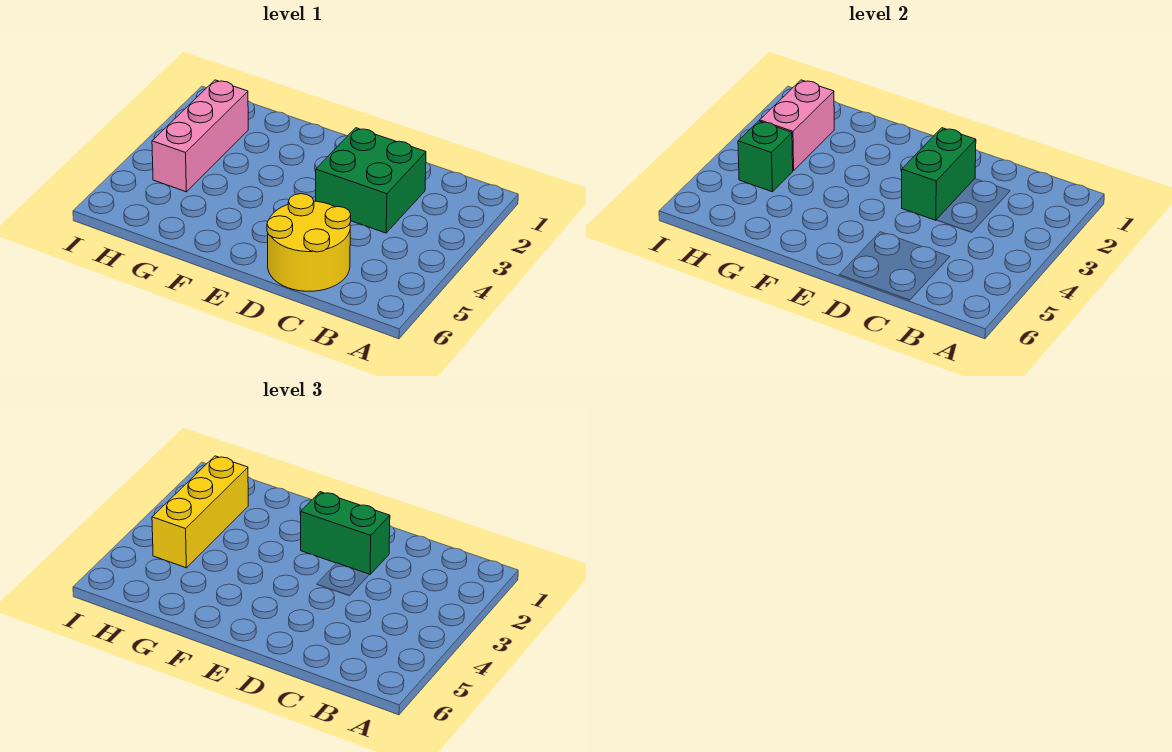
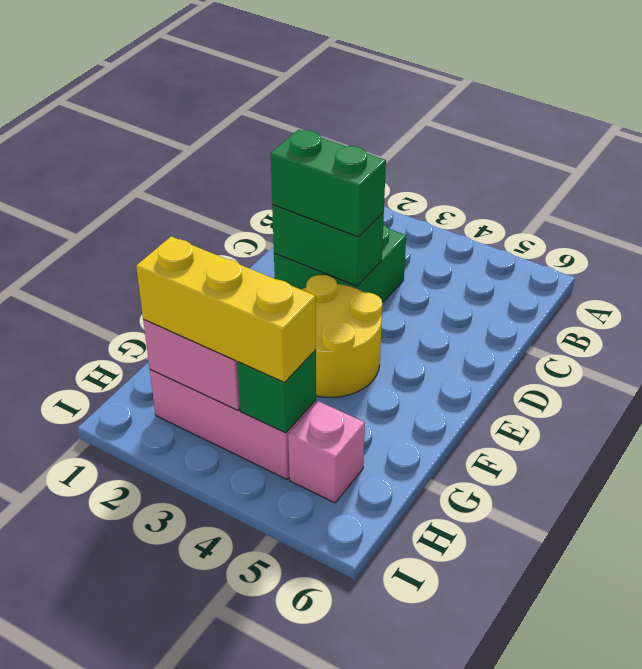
yellow round brick C5:D6 level 1 -> yellow round brick E3:F4 level 1
green brick D2:E2 level 3 -> green brick D2:D3 level 3
none -> pink brick H5 level 1

